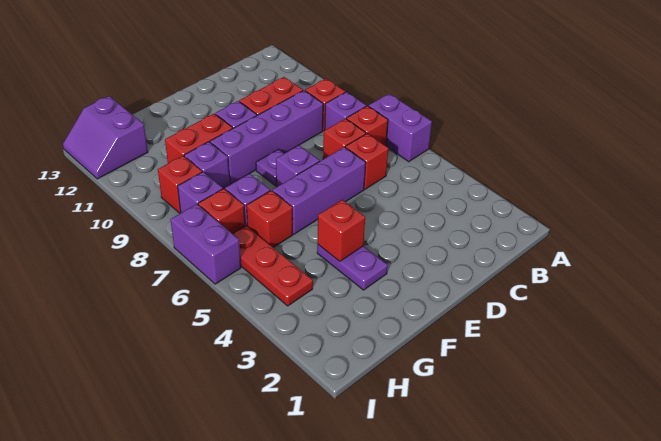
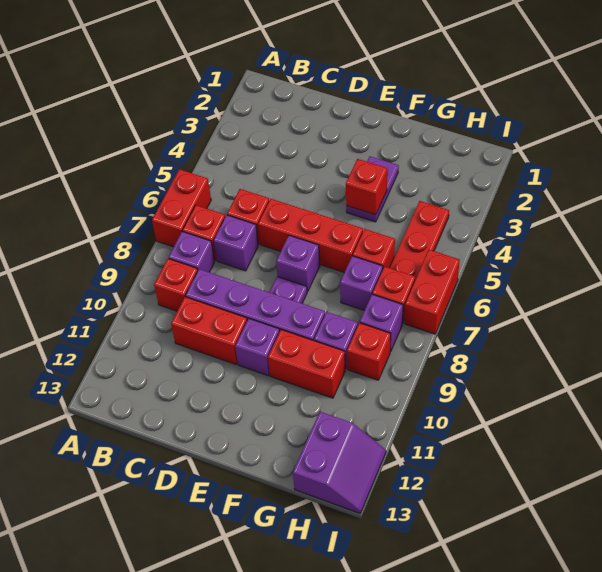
purple brick A6:A7 level 1 -> red brick A6:A7 level 1
red brick C7 level 1 -> purple brick C7 level 1
purple brick D6:F6 level 1 -> red brick D6:F6 level 1
purple brick I6:I7 level 1 -> red brick I6:I7 level 1

